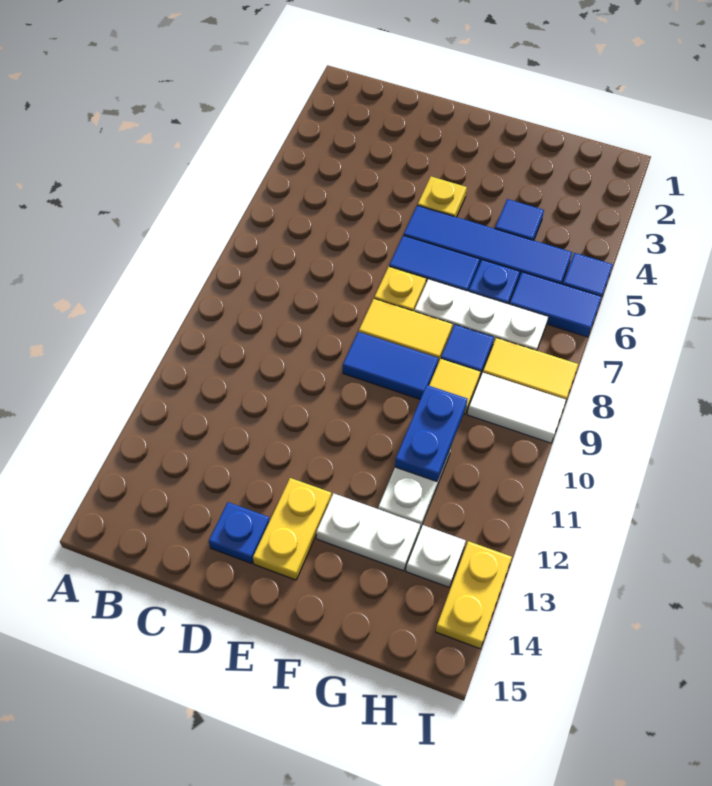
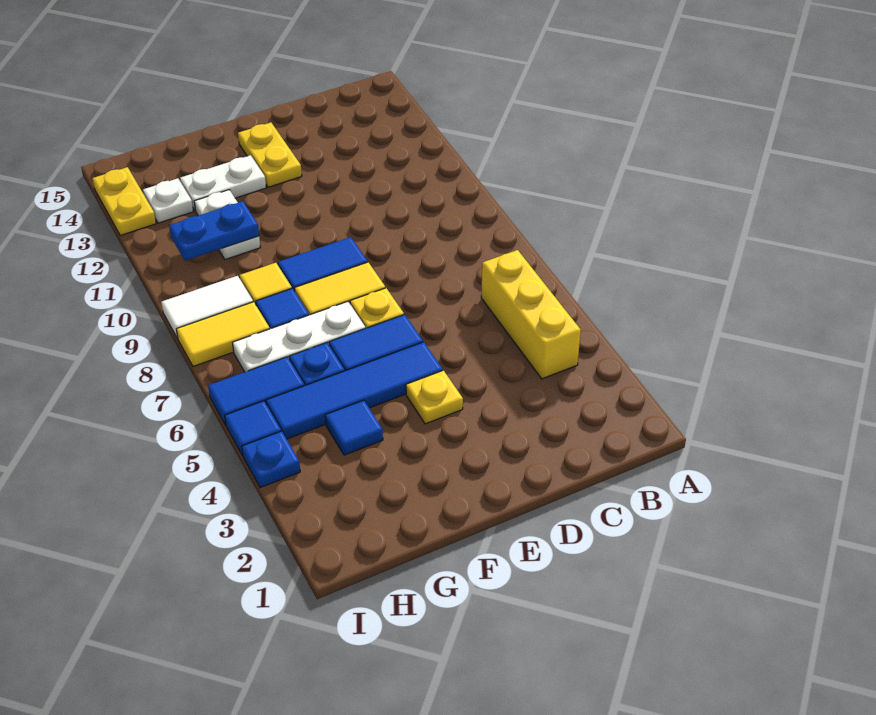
none -> yellow brick B4:B6 level 1
blue plate D14 level 1 -> blue plate I4 level 1
blue plate G10:G11 level 2 -> blue plate G11:H11 level 2

